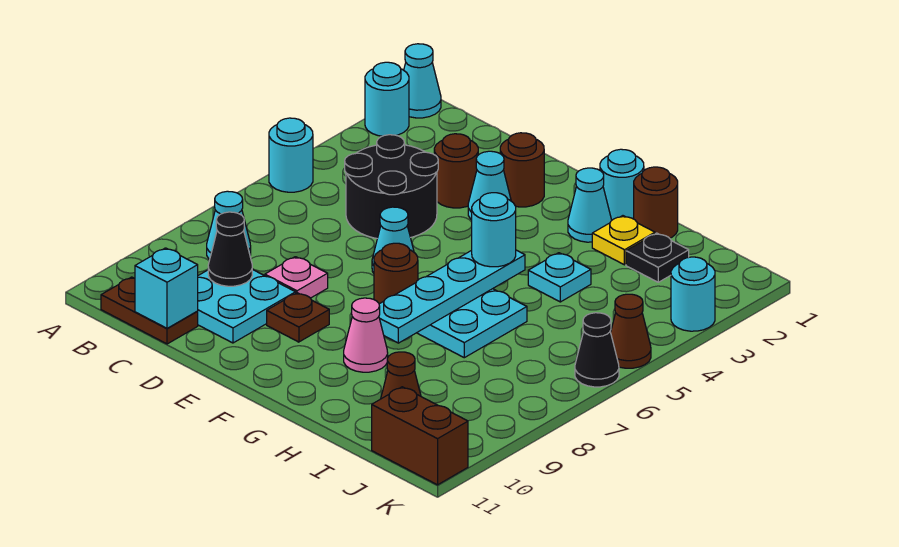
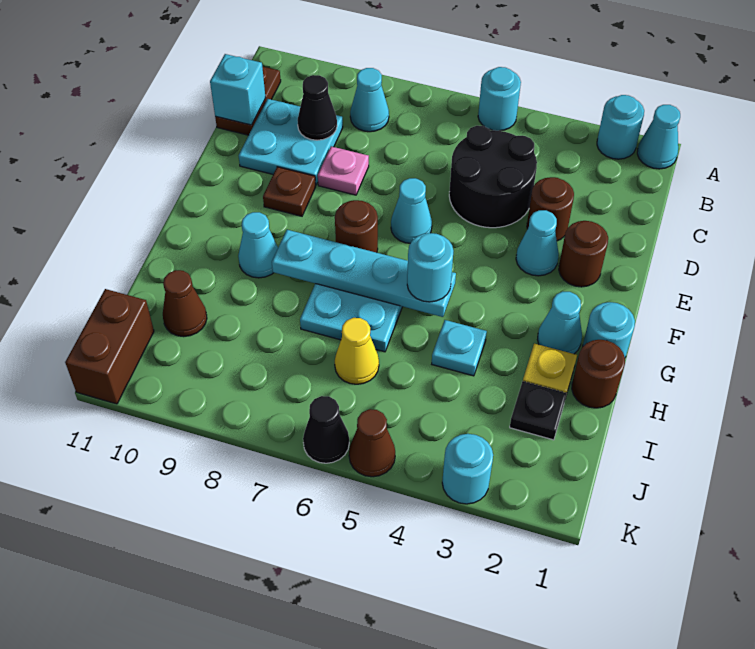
pink cone G9 level 1 -> cyan cone G9 level 1
none -> yellow cone I6 level 1

